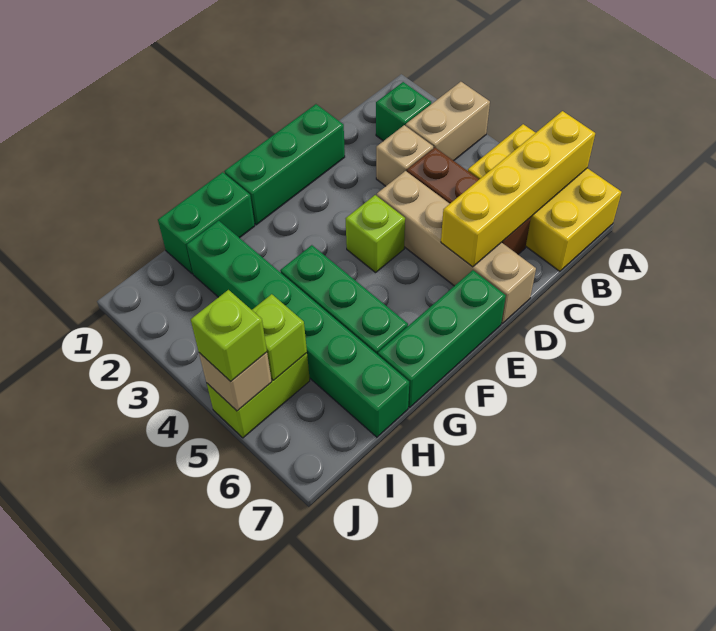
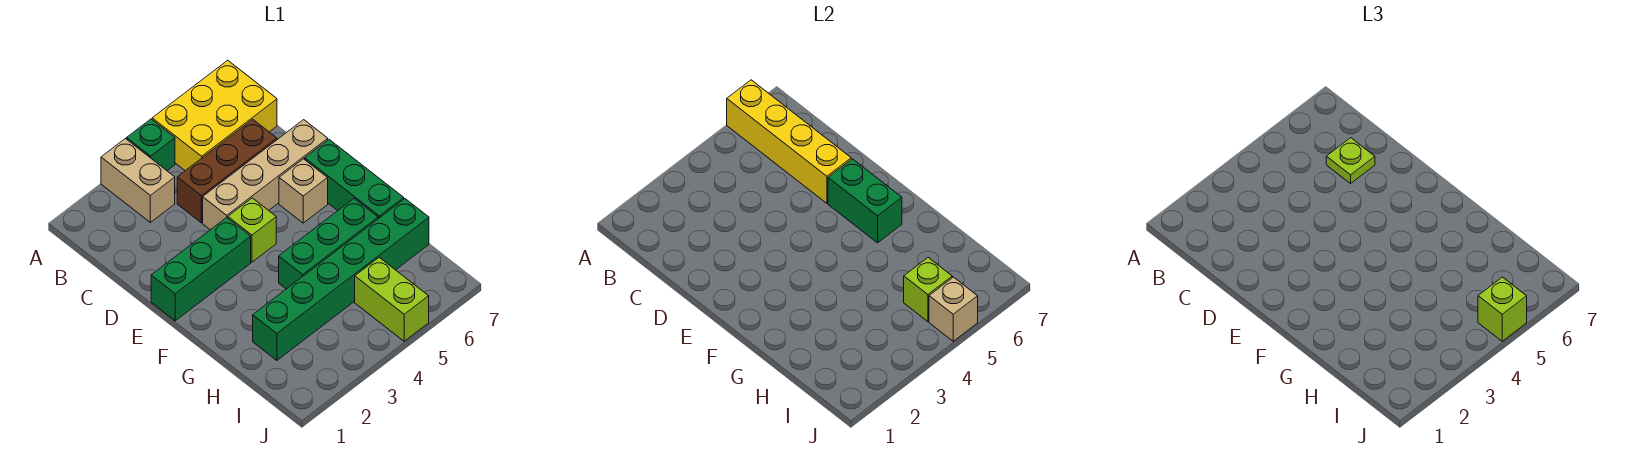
green brick B2 level 1 -> green brick A4 level 1
tan brick C3 level 1 -> tan brick E6 level 1
none -> lime plate C6 level 3
green brick D1:F1 level 1 -> green brick E1:E3 level 1
green brick G1:H1 level 1 -> green brick E6:F6 level 2

